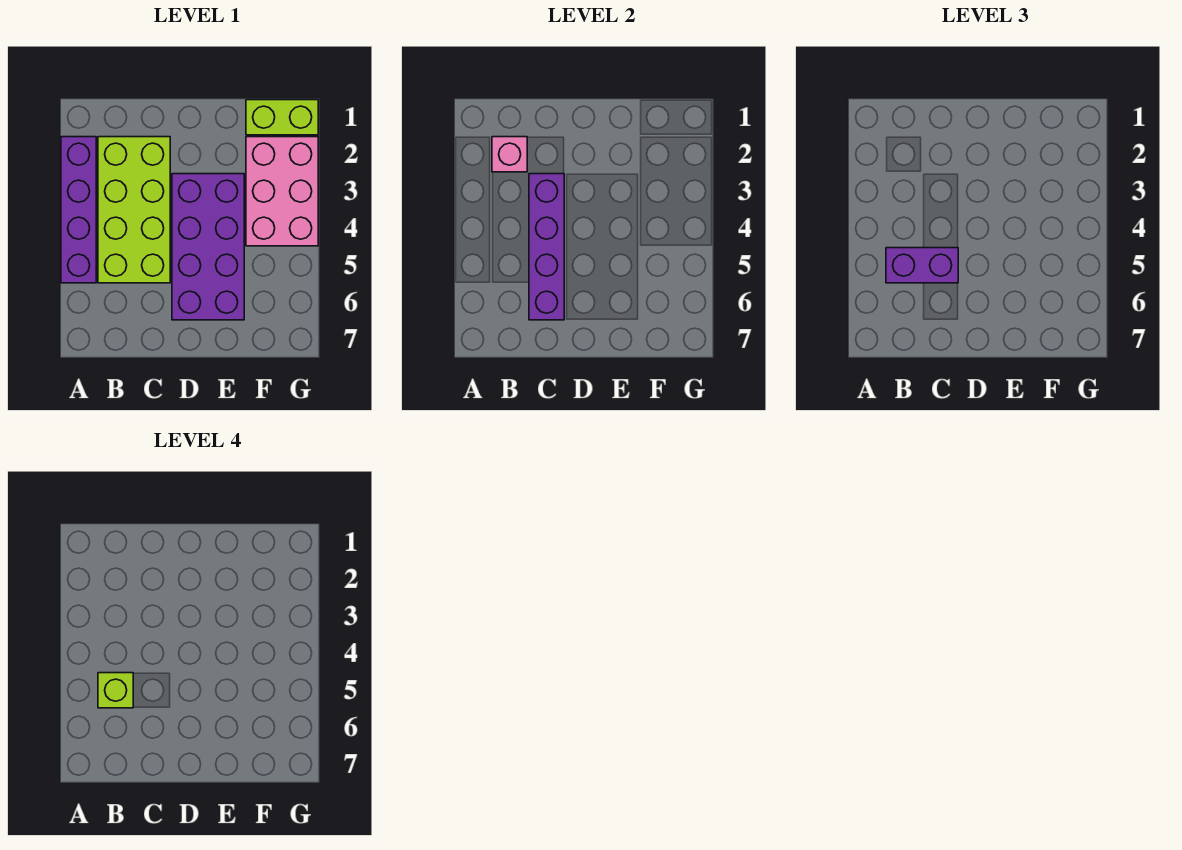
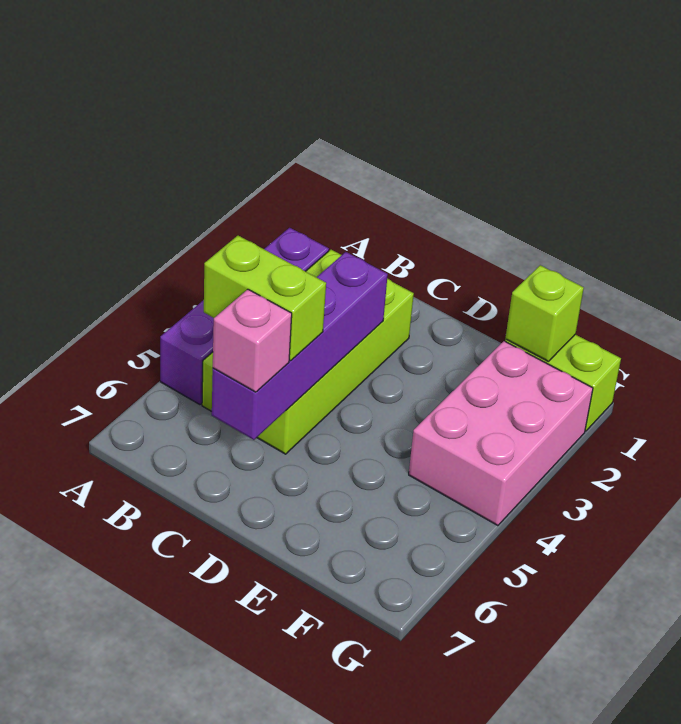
pink brick B2 level 2 -> pink brick C6 level 3
purple brick B5:C5 level 3 -> lime brick B5:C5 level 3
lime brick B5 level 4 -> lime brick F1 level 2
purple brick D3:E6 level 1 -> none

